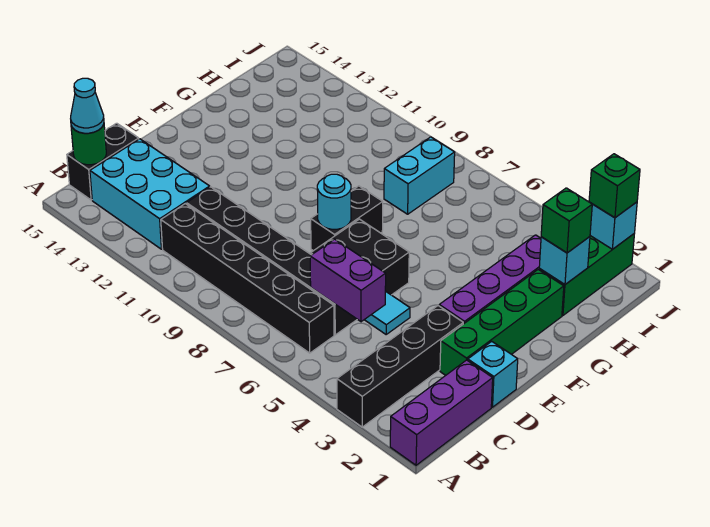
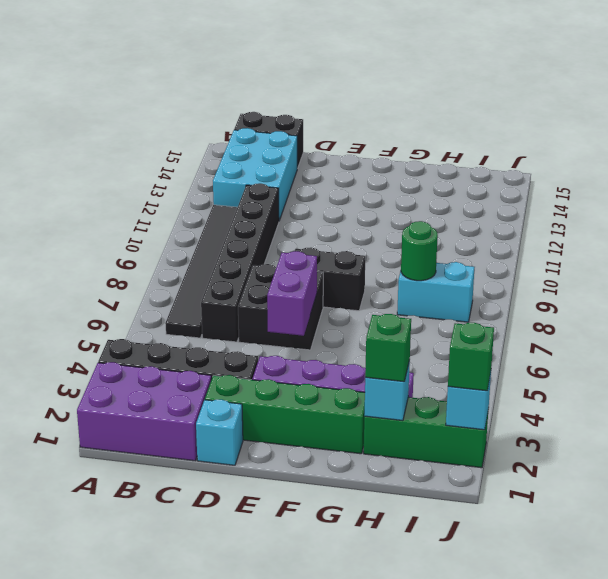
purple brick A1:C1 level 1 -> purple brick A1:C2 level 1
black brick B6:B11 level 1 -> black tile B6:B11 level 1
green round brick B15 level 2 -> green round brick H8 level 2
cyan cone B15 level 3 -> none
purple brick C5:C6 level 2 -> purple brick E5:E6 level 2
cyan tile D5 level 1 -> none
cyan round brick E8 level 2 -> none

